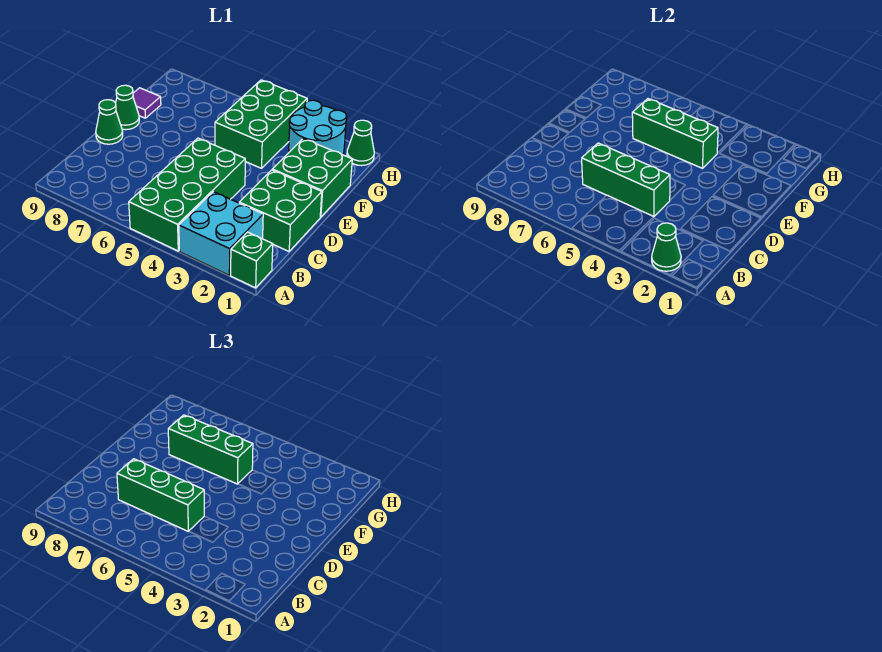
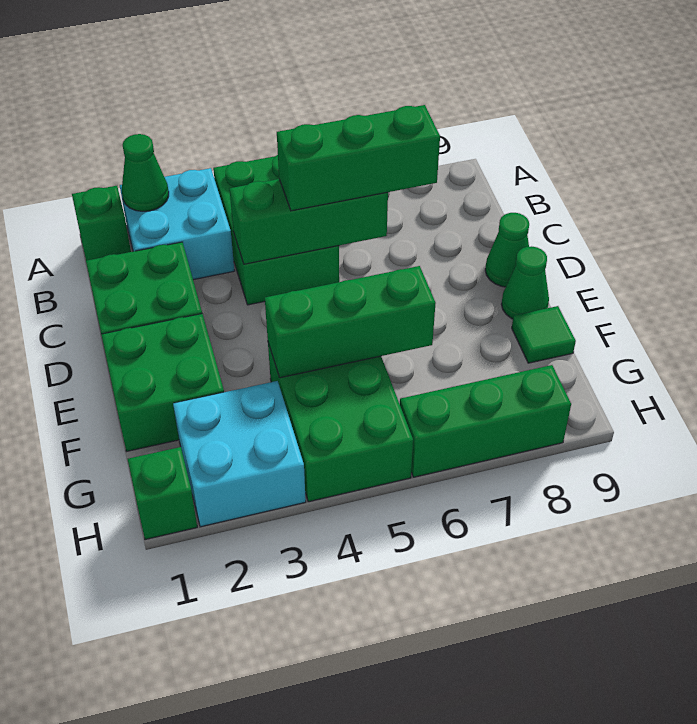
green brick A4:D5 level 1 -> green brick A4:C5 level 1
green brick F5:F7 level 3 -> green brick H6:H8 level 1
purple tile F9 level 1 -> green tile F9 level 1
cyan round brick G2:H3 level 1 -> cyan brick G2:H3 level 1
green cone H1 level 1 -> green brick H1 level 1

